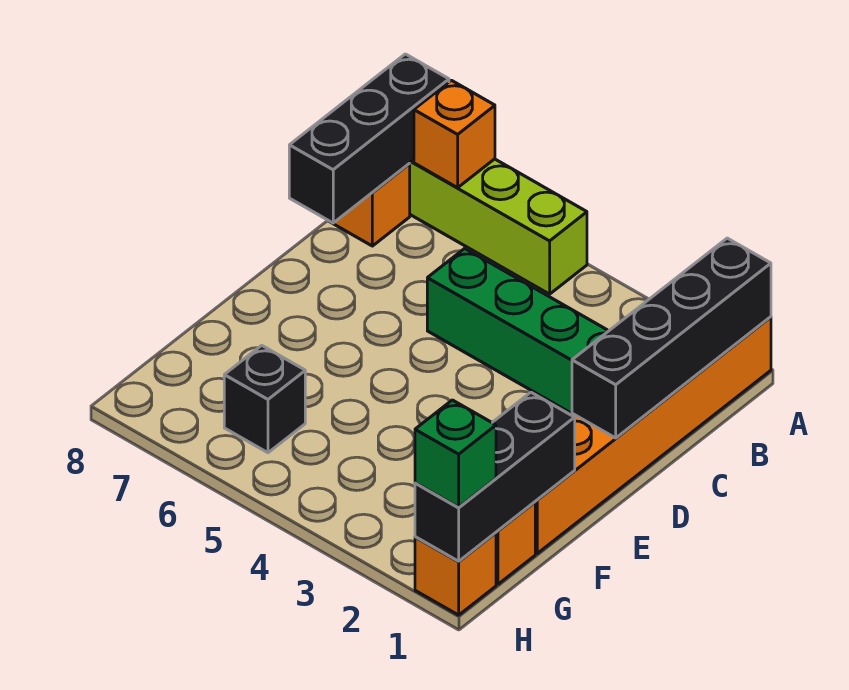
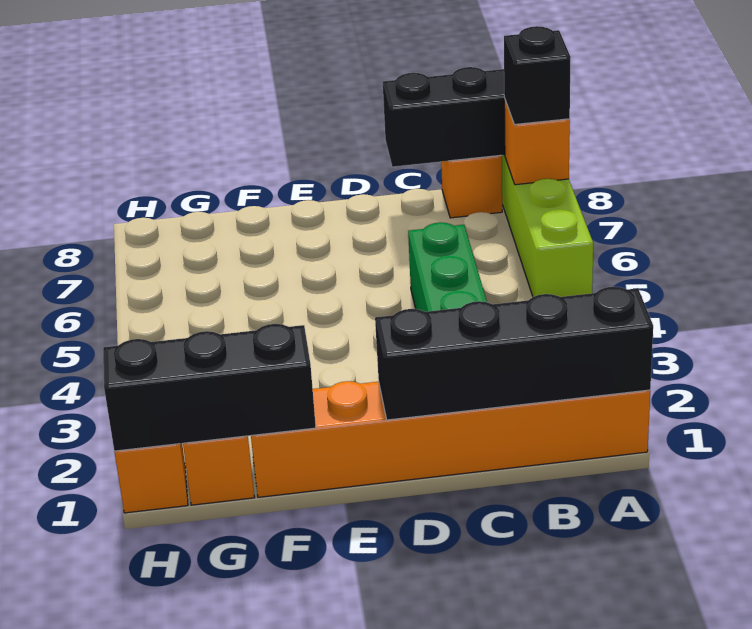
black brick G6 level 1 -> black brick A7 level 3
green brick H1 level 3 -> none

